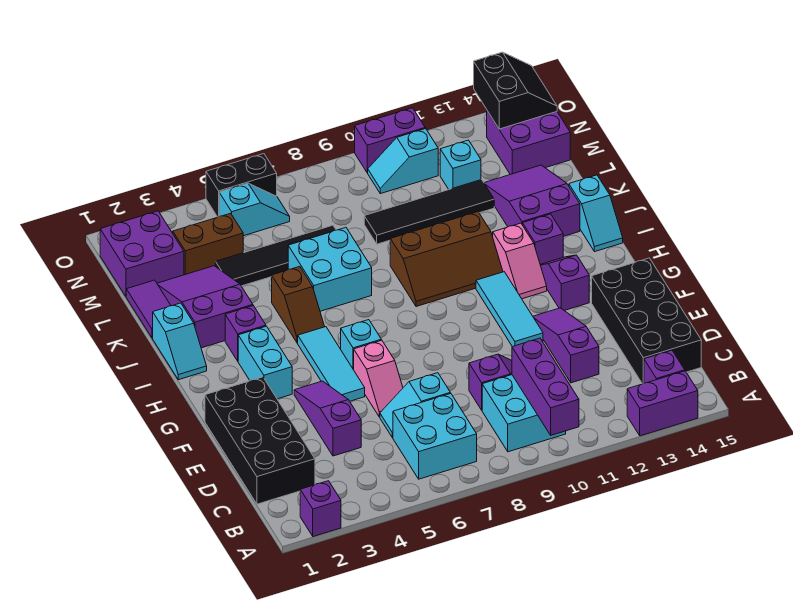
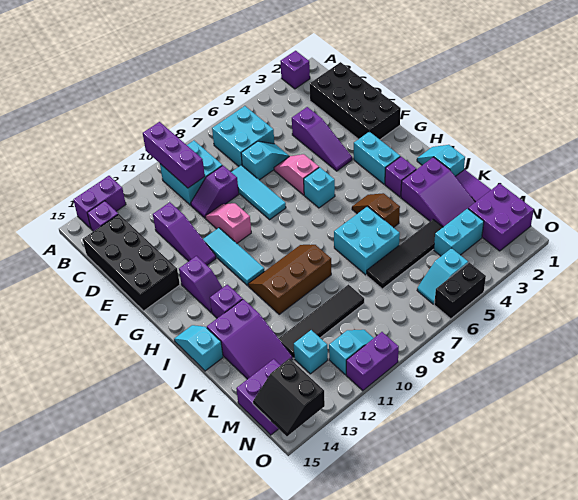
cyan tile F5:H5 level 1 -> cyan tile D8:F8 level 1
pink slope H12:I12 level 1 top I -> pink slope E10:F10 level 1 top F
brown brick M3:M4 level 1 -> cyan brick M3:M4 level 1

